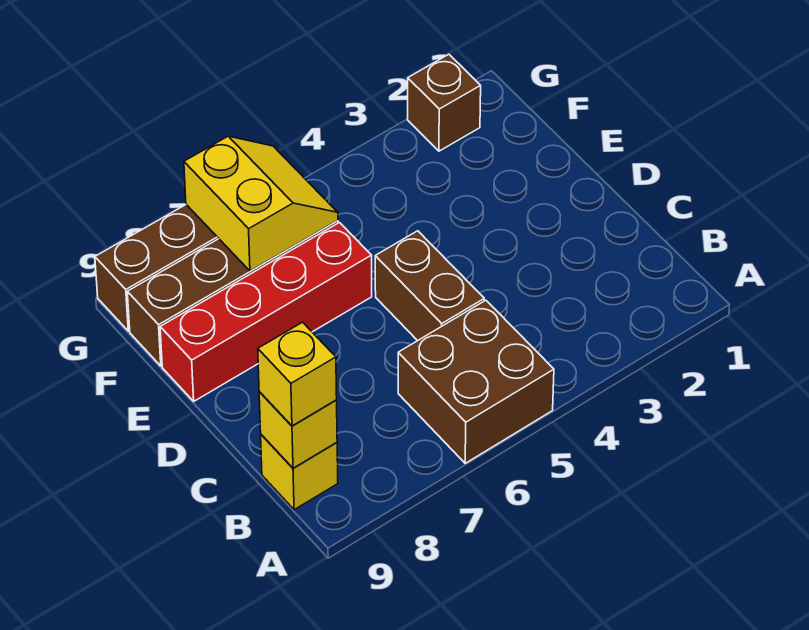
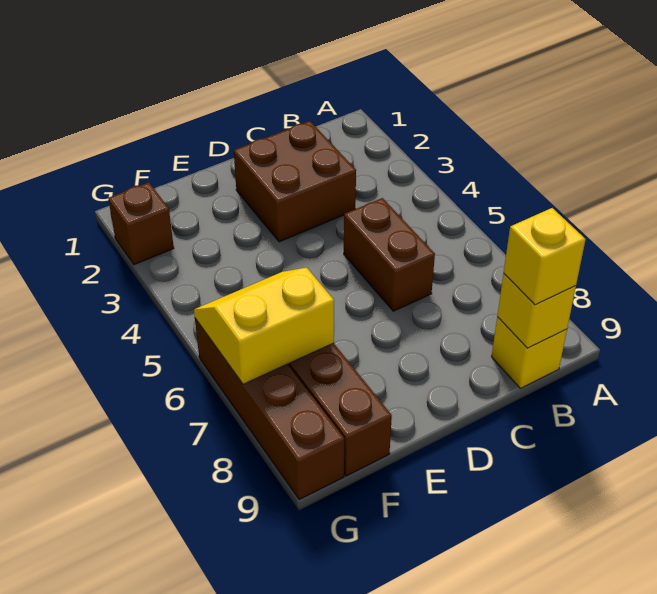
brown brick A5:B6 level 1 -> brown brick C2:D3 level 1
brown brick C5:D5 level 1 -> brown brick C5:C6 level 1
red brick E6:E9 level 1 -> none

